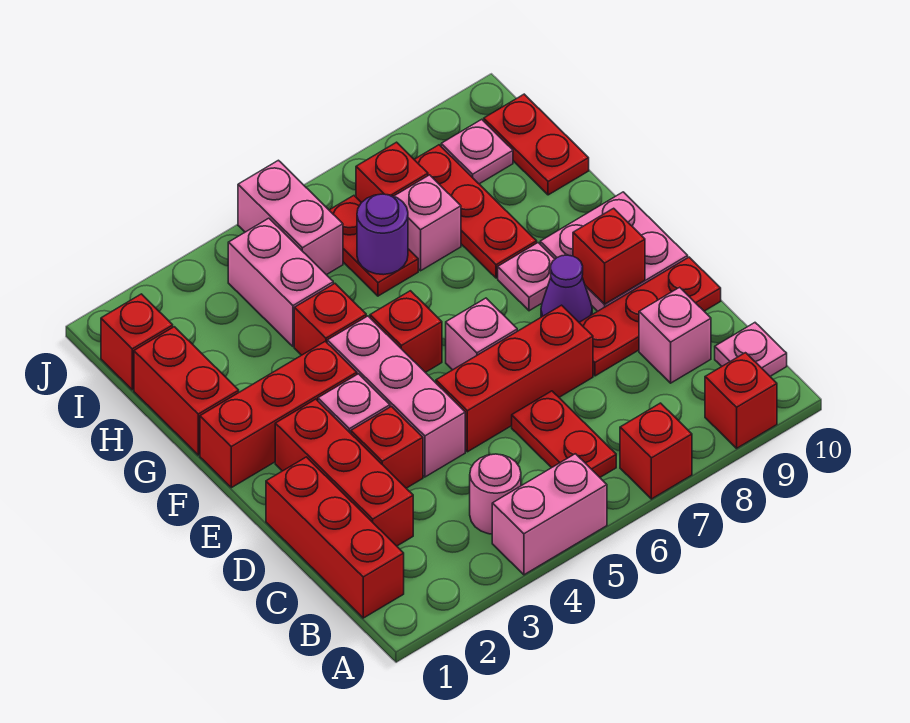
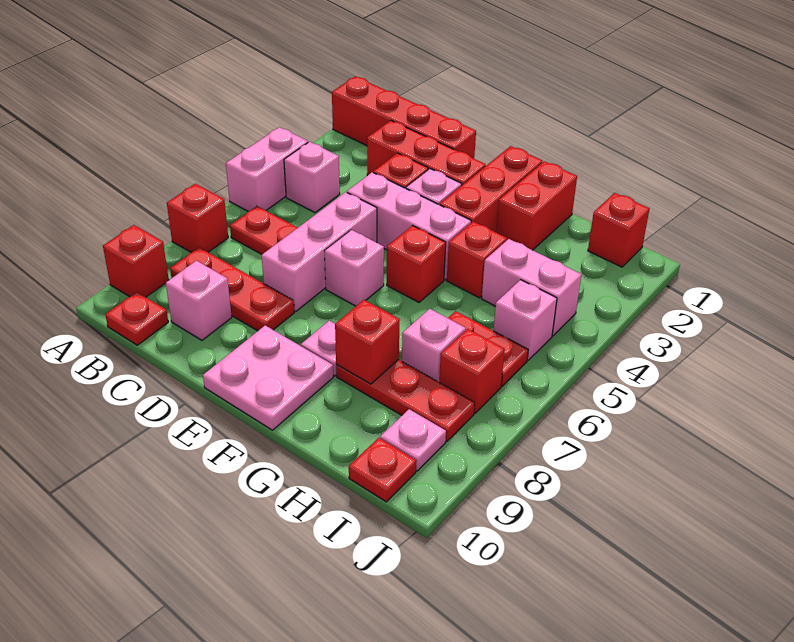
red brick B1:D1 level 1 -> red brick A1:D1 level 1
pink round brick B4 level 1 -> pink brick B4 level 1
pink plate B10 level 1 -> red plate B10 level 1
red brick D5:D7 level 1 -> pink brick D5:D7 level 1
red plate D8:D10 level 1 -> red plate B8:D8 level 1
purple cone E8 level 1 -> none
red brick E9 level 2 -> red brick G8 level 2
red brick G1:H1 level 1 -> red brick G1:G2 level 1
purple round brick H6 level 2 -> none
red plate H10:I10 level 1 -> red plate I10 level 1
pink brick I5:J5 level 1 -> pink brick I5 level 1

